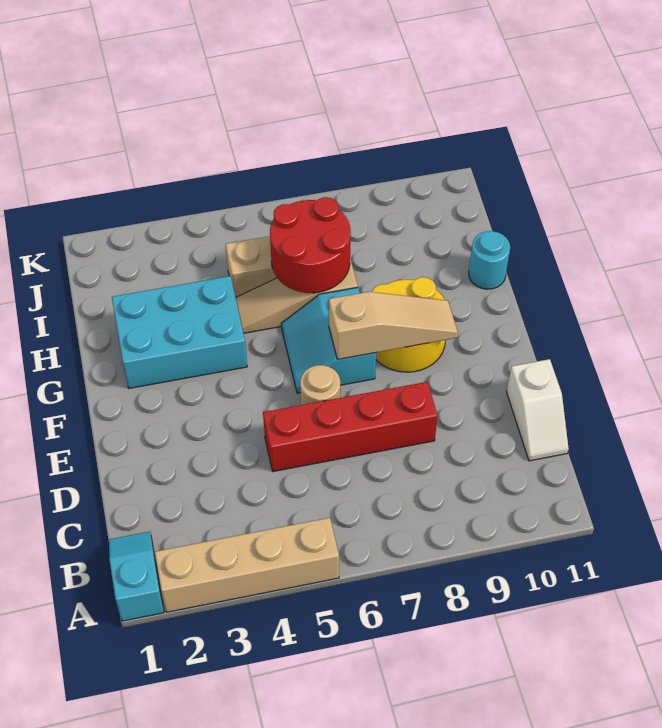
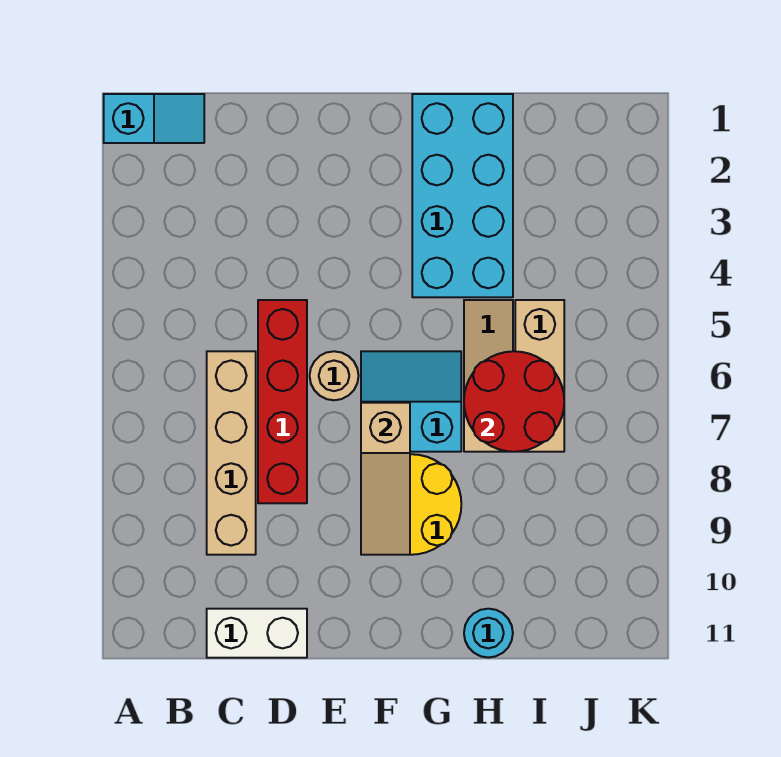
tan brick A2:A5 level 1 -> tan brick C6:C9 level 1
white slope C11:D11 level 1 top D -> white brick C11:D11 level 1
cyan brick G2:H4 level 1 -> cyan brick G1:H4 level 1

